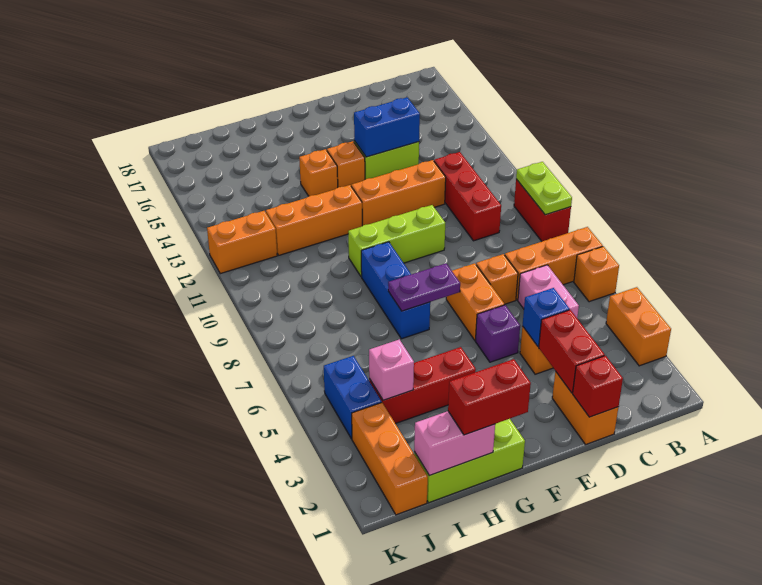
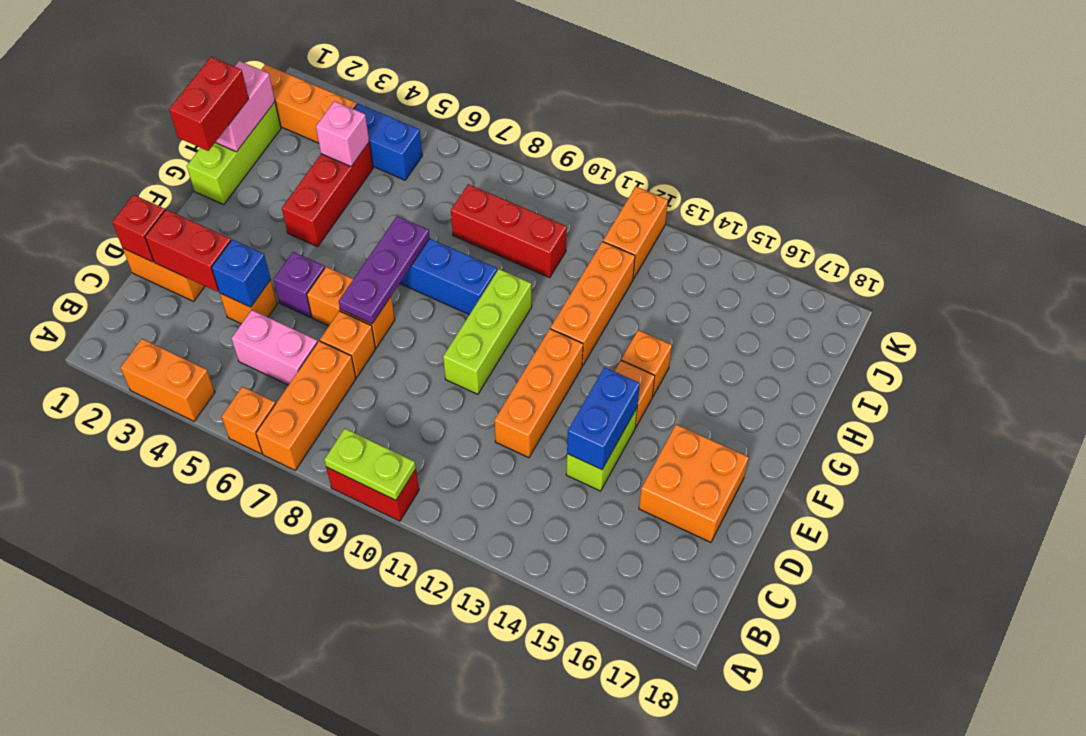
red brick C10:C12 level 1 -> red brick I8:I10 level 1
none -> orange brick D16:E17 level 1
purple plate F7:G7 level 2 -> purple plate E7:G7 level 2

